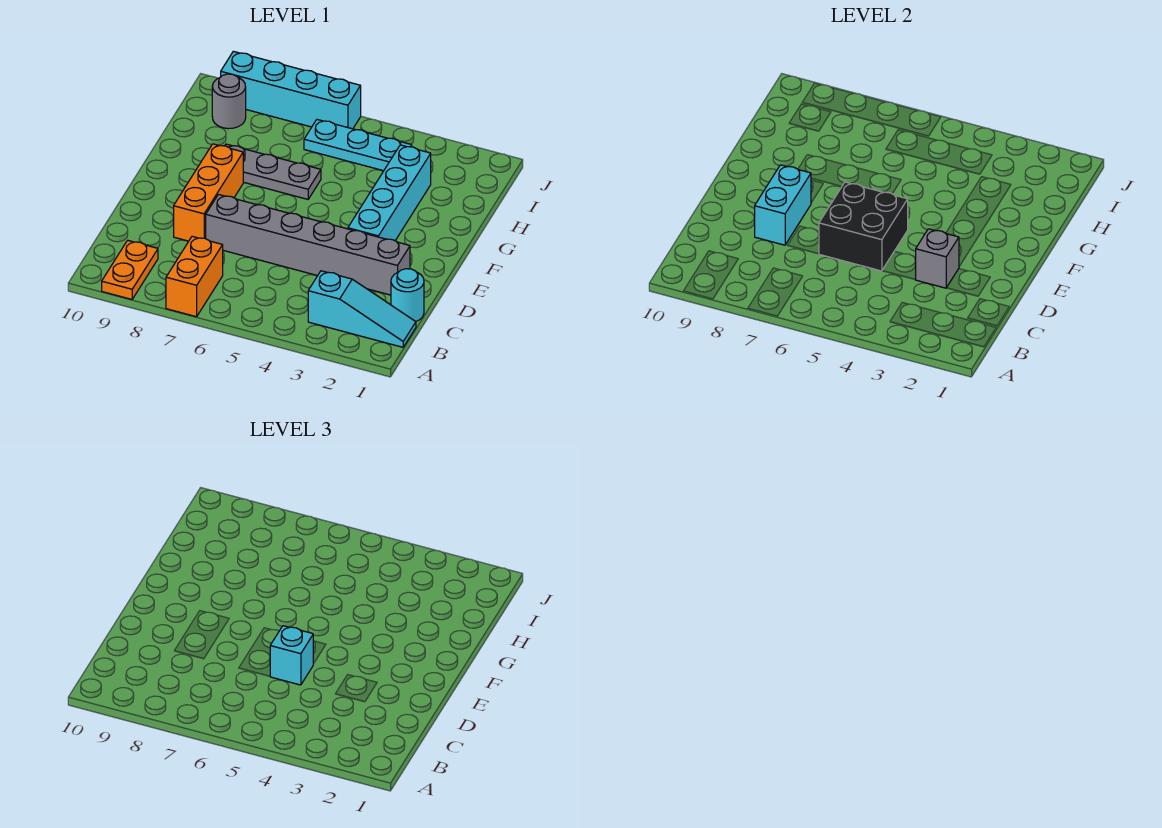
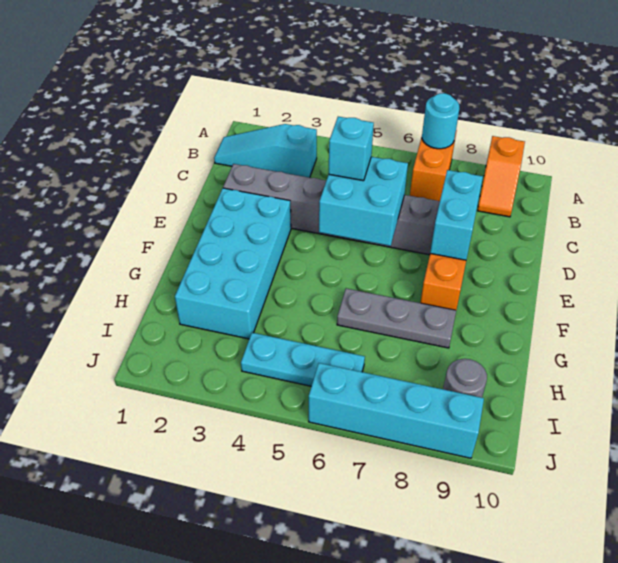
orange plate A9:B9 level 1 -> orange slope A9:B9 level 1 top A
cyan round brick C1 level 1 -> cyan round brick A7 level 2
grey brick D3 level 2 -> none
black brick D5:E6 level 2 -> cyan brick D5:E6 level 2
cyan brick E3:H3 level 1 -> cyan brick E2:H3 level 1

